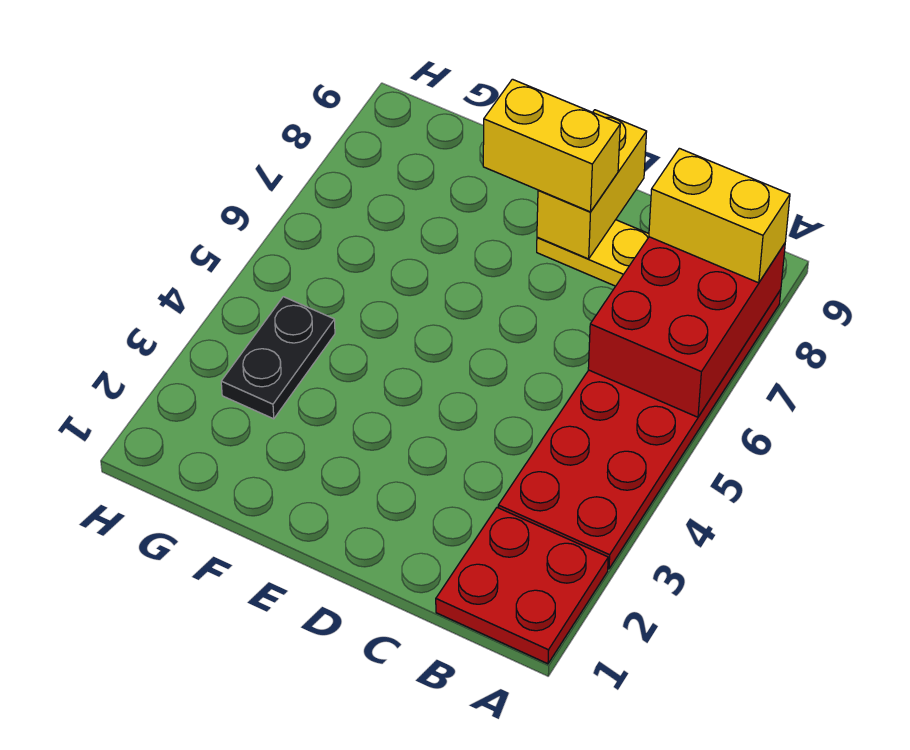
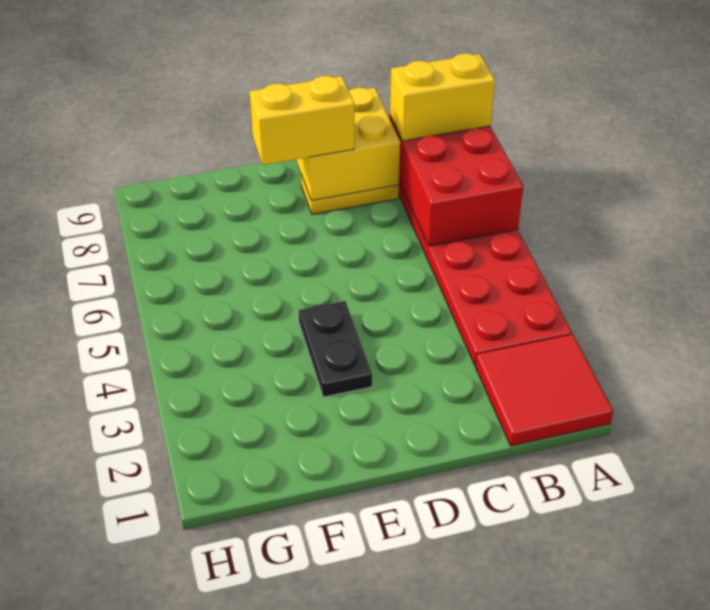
red plate A1:B2 level 1 -> red tile A1:B2 level 1
yellow brick D8:D9 level 2 -> yellow brick C8:D9 level 2
black plate G3:G4 level 1 -> black plate E3:E4 level 1

